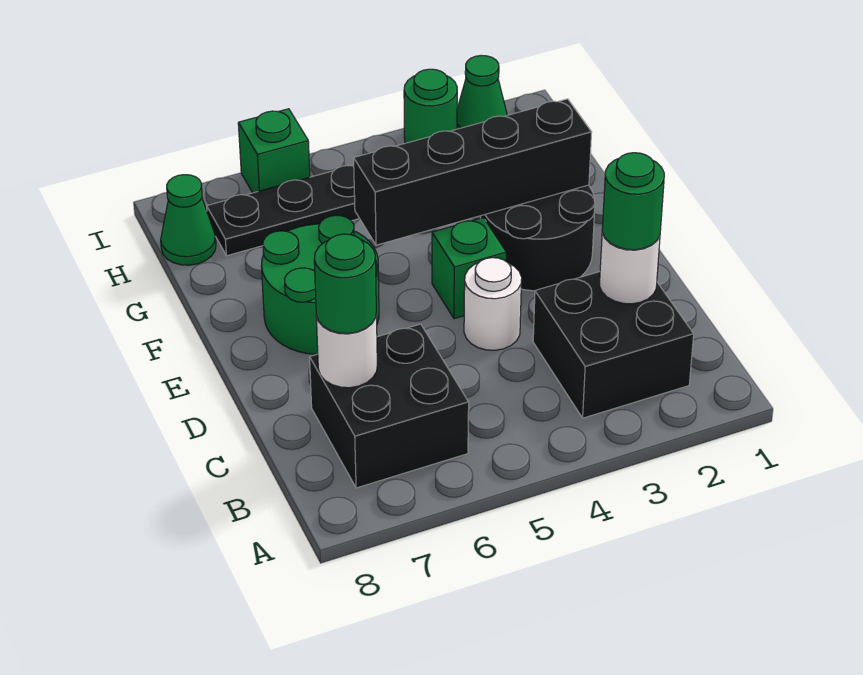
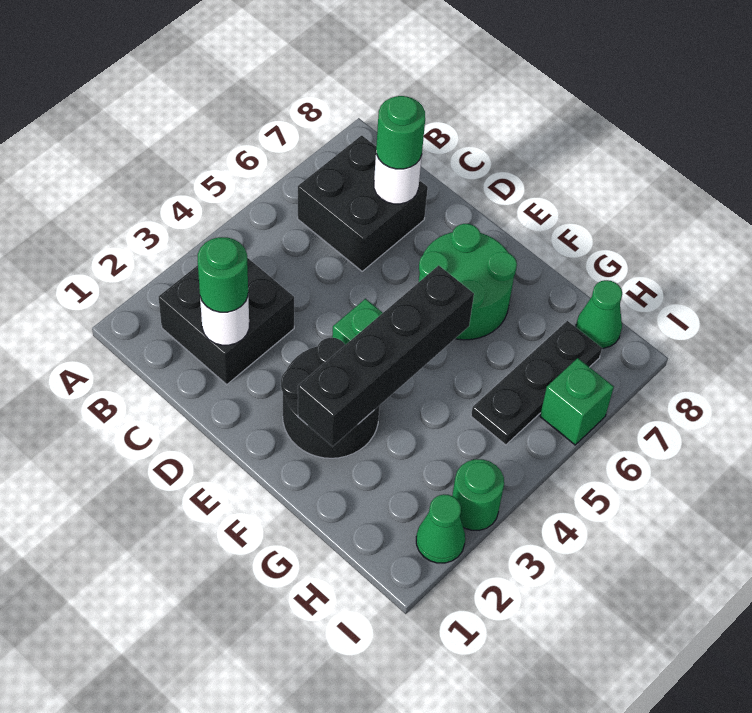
white round brick D4 level 1 -> none

